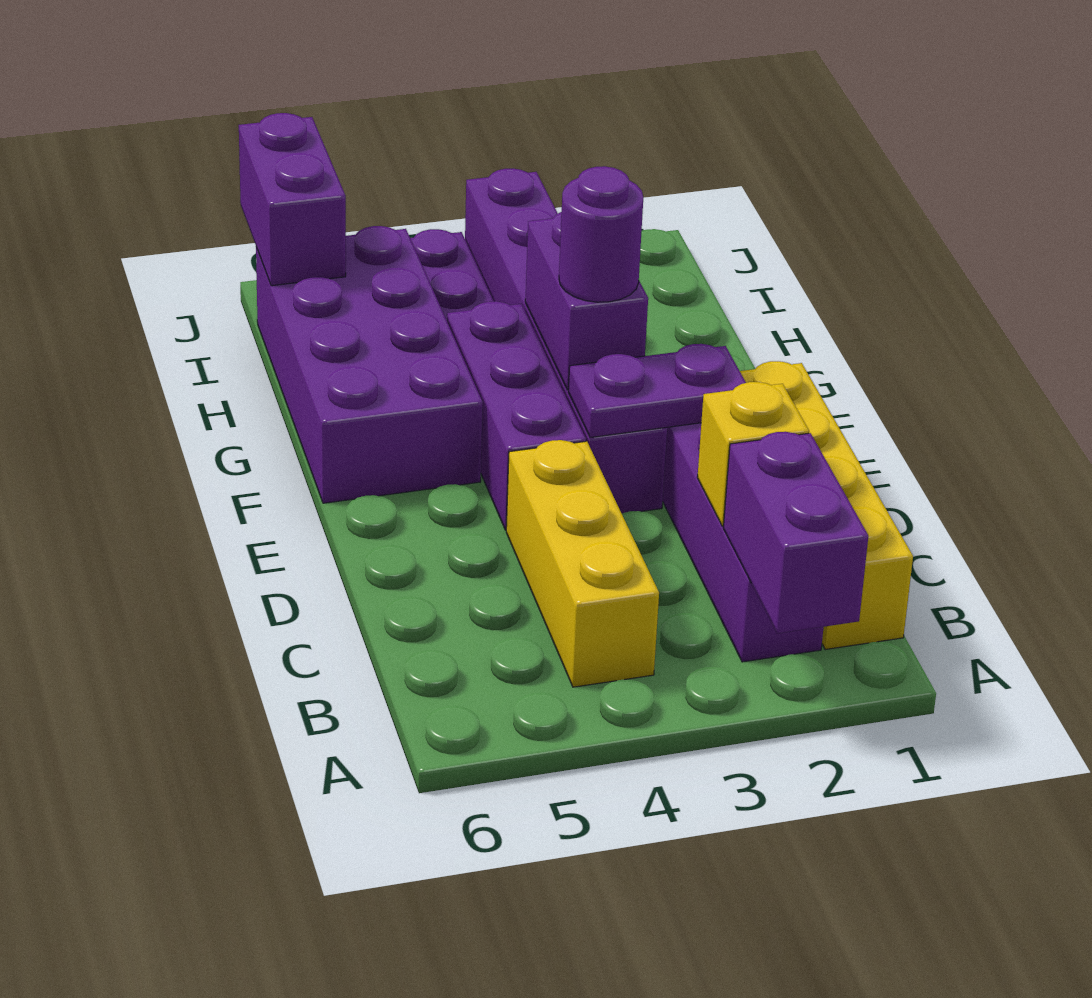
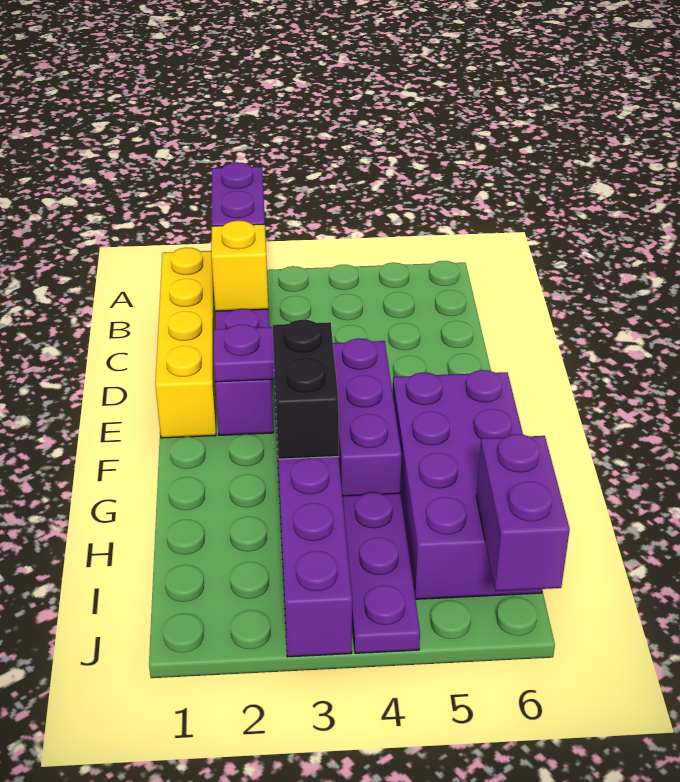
yellow brick B4:D4 level 1 -> none
purple brick F3:G3 level 2 -> black brick F3:G3 level 2
purple round brick F3 level 3 -> none

